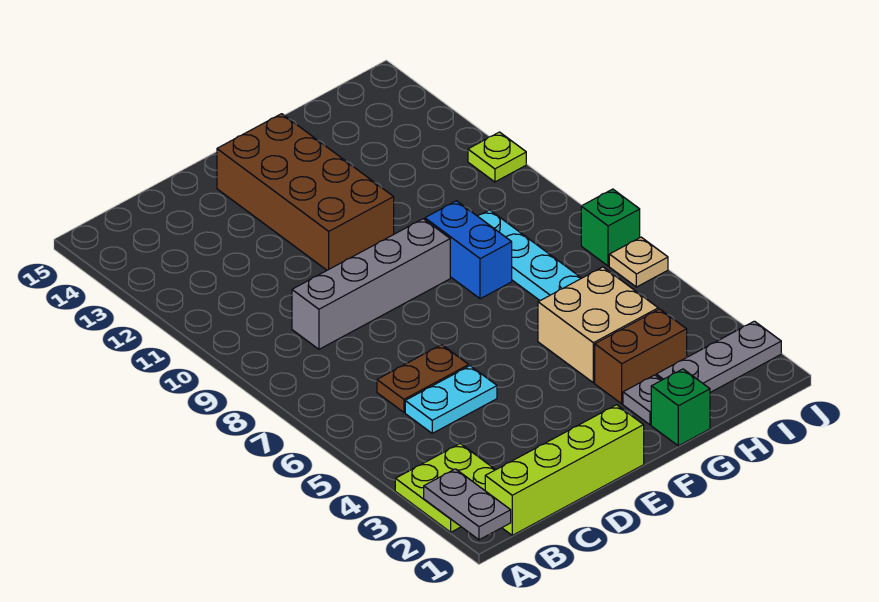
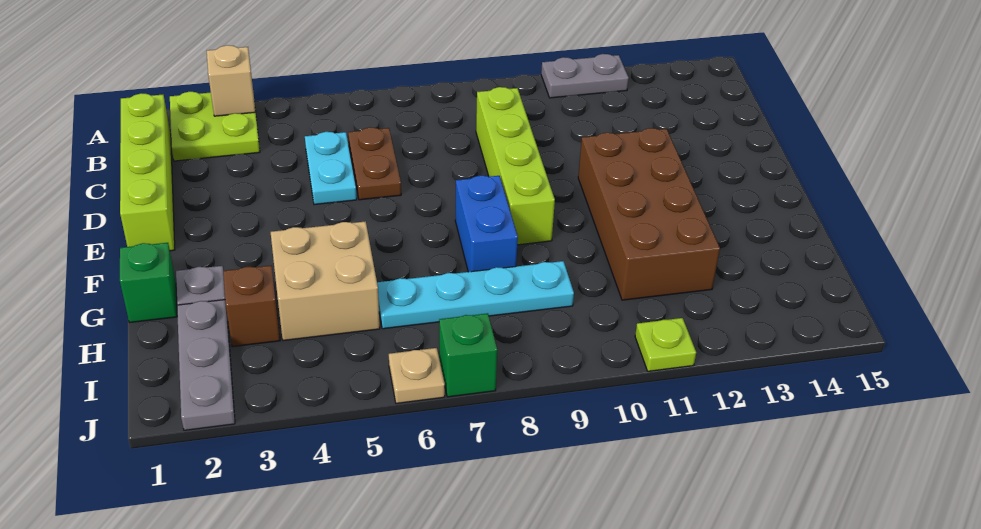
grey plate A1:A2 level 2 -> grey plate A11:A12 level 1
none -> tan brick A3 level 2
grey brick C9:F9 level 1 -> lime brick C9:F9 level 1
brown brick E11:F14 level 1 -> brown brick E11:H12 level 1
brown brick G3:H3 level 1 -> brown brick H3 level 1
blue brick G8:G9 level 1 -> blue brick F8:G8 level 1

